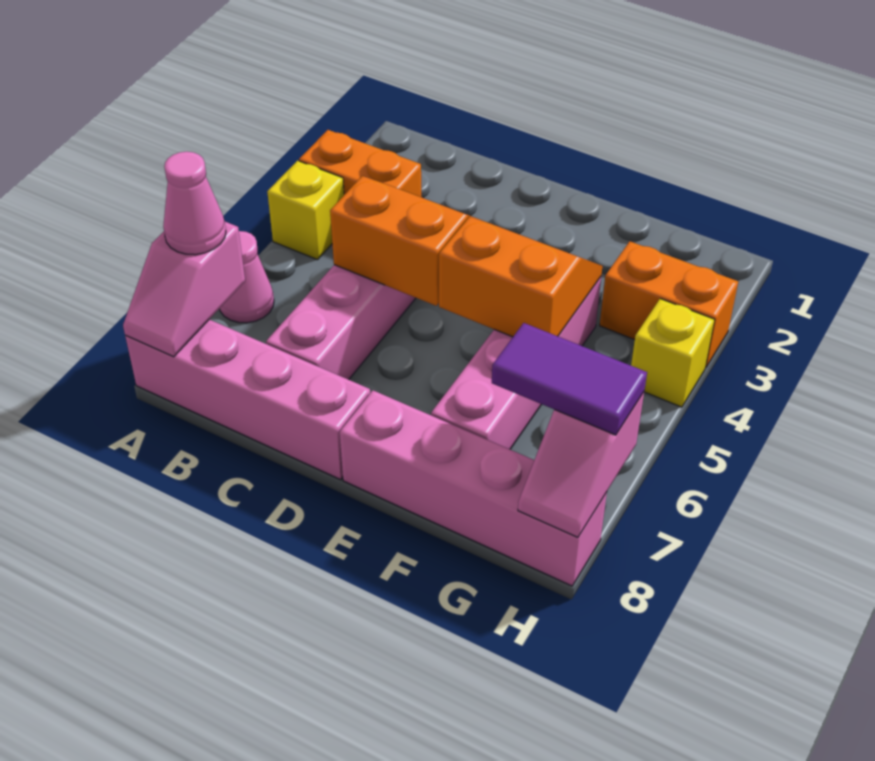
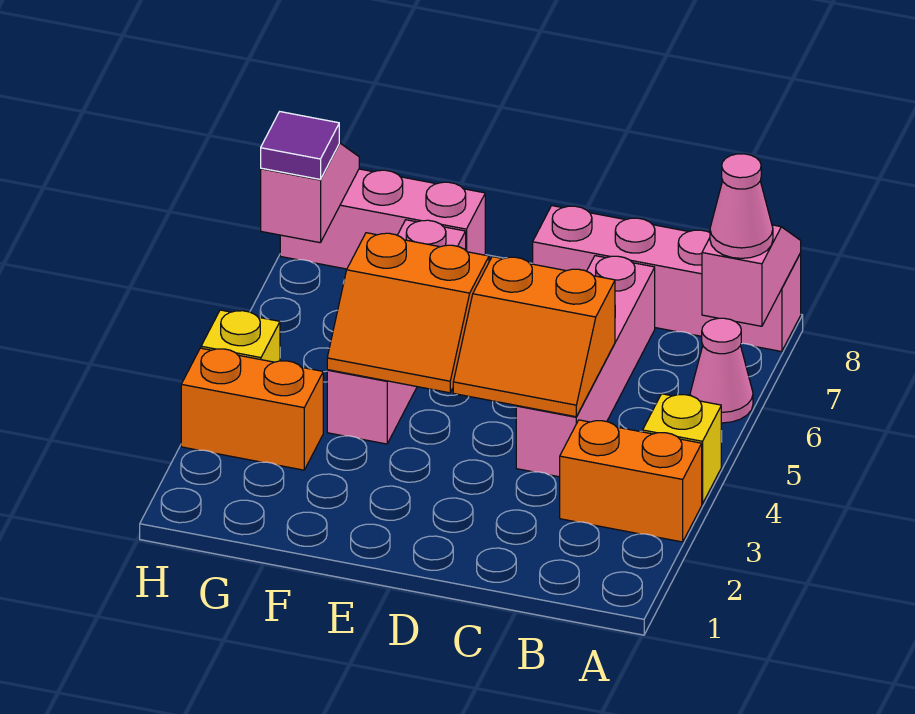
pink brick E8:H8 level 1 -> pink brick F8:H8 level 1
purple tile G7:H7 level 3 -> purple tile H7 level 3

